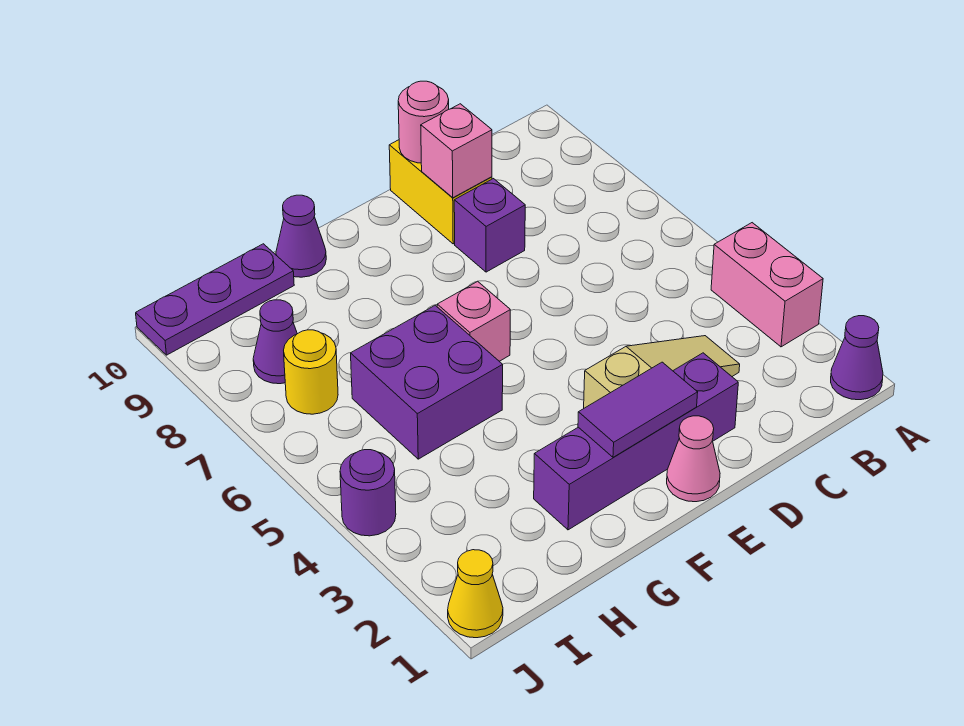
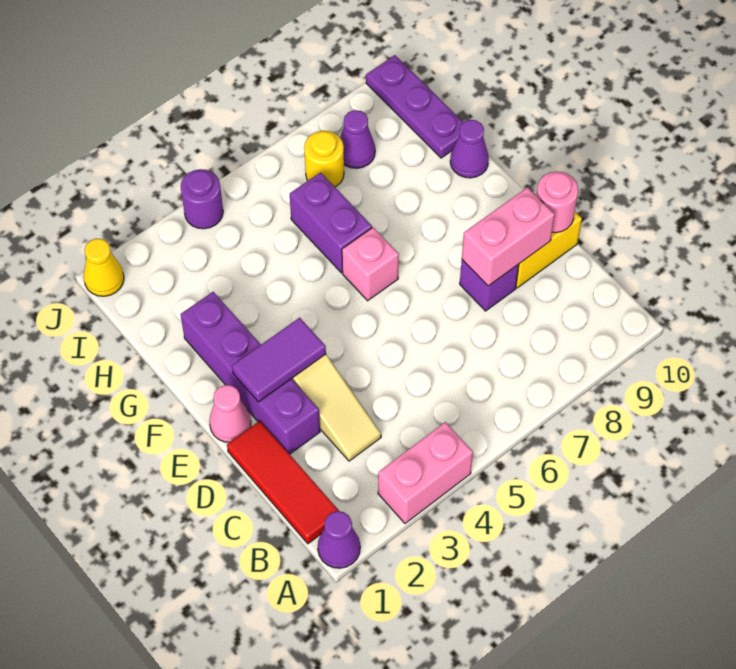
none -> red tile B1:D1 level 1
pink brick D9 level 2 -> pink brick D8:D9 level 2
purple tile E2:F2 level 2 -> purple tile E2:E3 level 2
purple brick G5:H6 level 1 -> purple brick G6:H6 level 1

